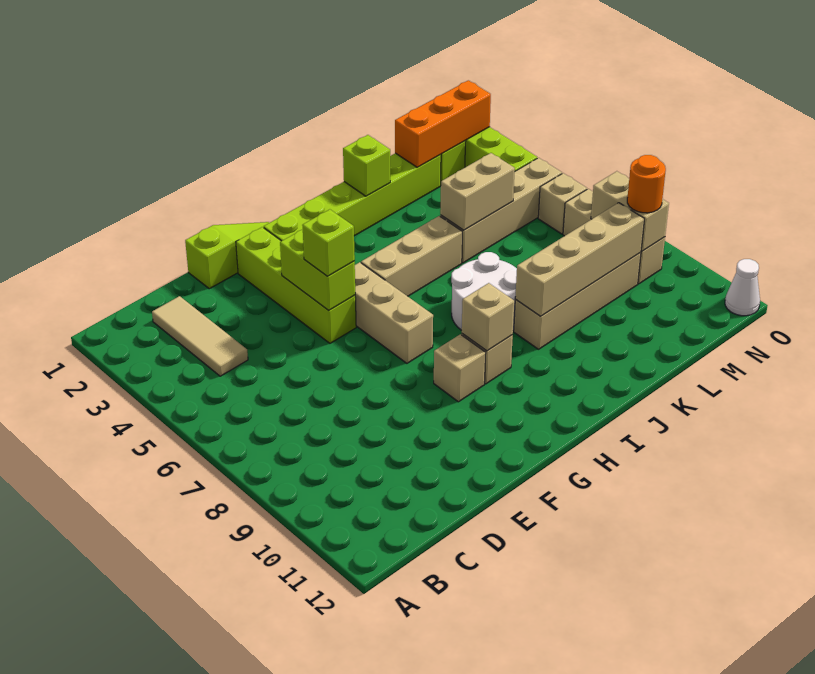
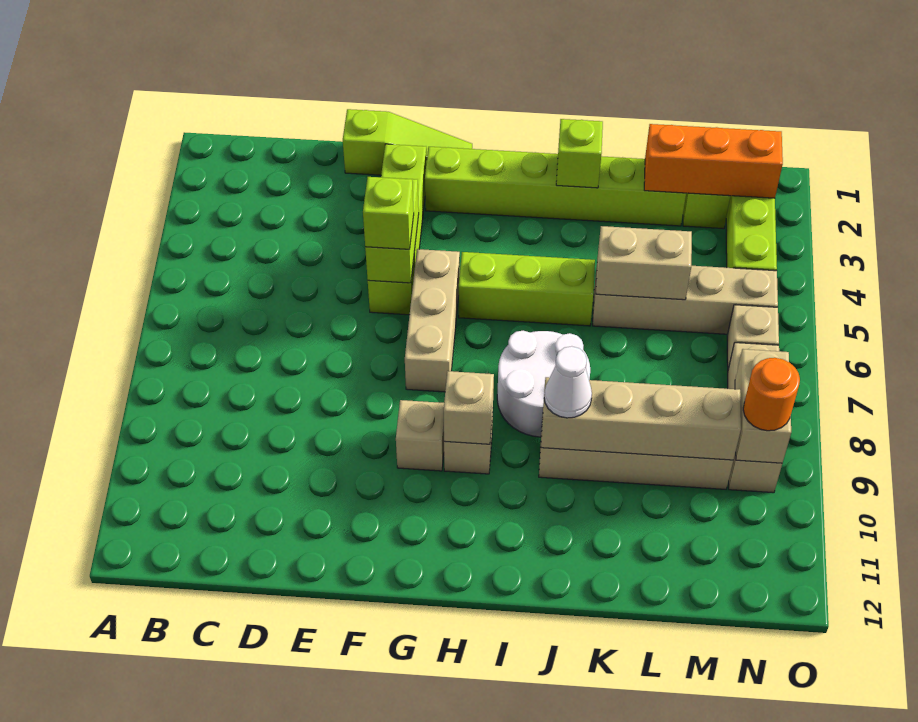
tan tile C2:C4 level 1 -> none
tan brick H5:J5 level 1 -> lime brick H5:J5 level 1
white cone O12 level 1 -> white cone J9 level 3

